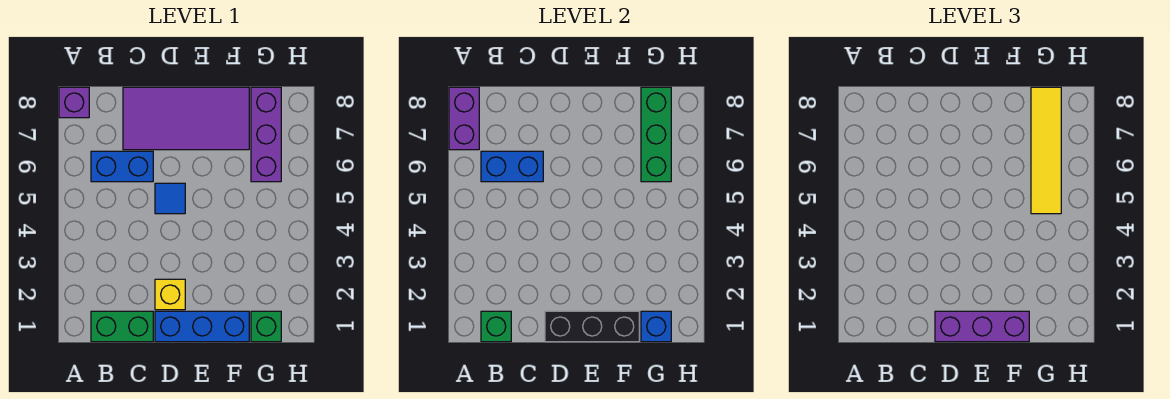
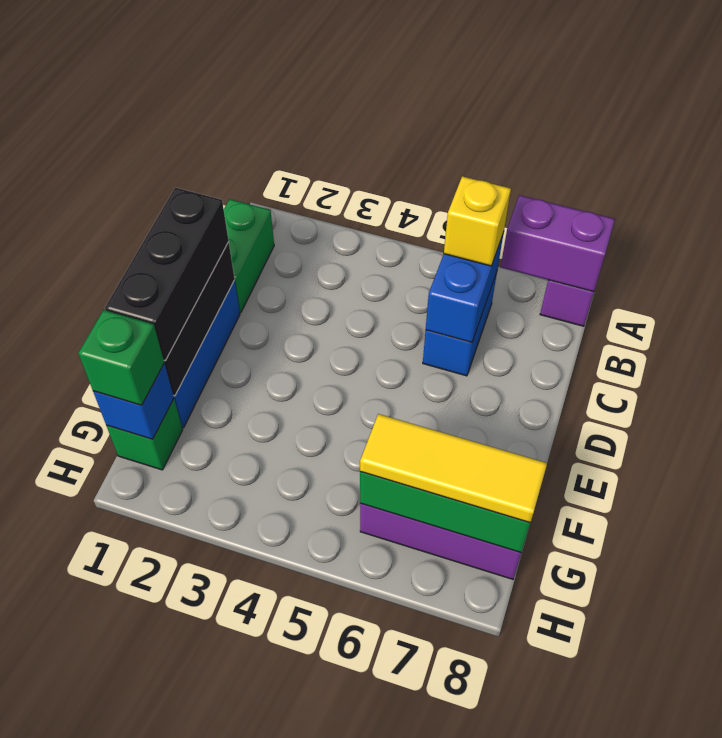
green brick B1 level 2 -> green brick G1 level 3
purple tile C7:F8 level 1 -> none
purple brick D1:F1 level 3 -> black brick D1:F1 level 3
yellow brick D2 level 1 -> yellow brick B6 level 3
blue tile D5 level 1 -> none
yellow tile G5:G8 level 3 -> yellow tile G6:G8 level 3

